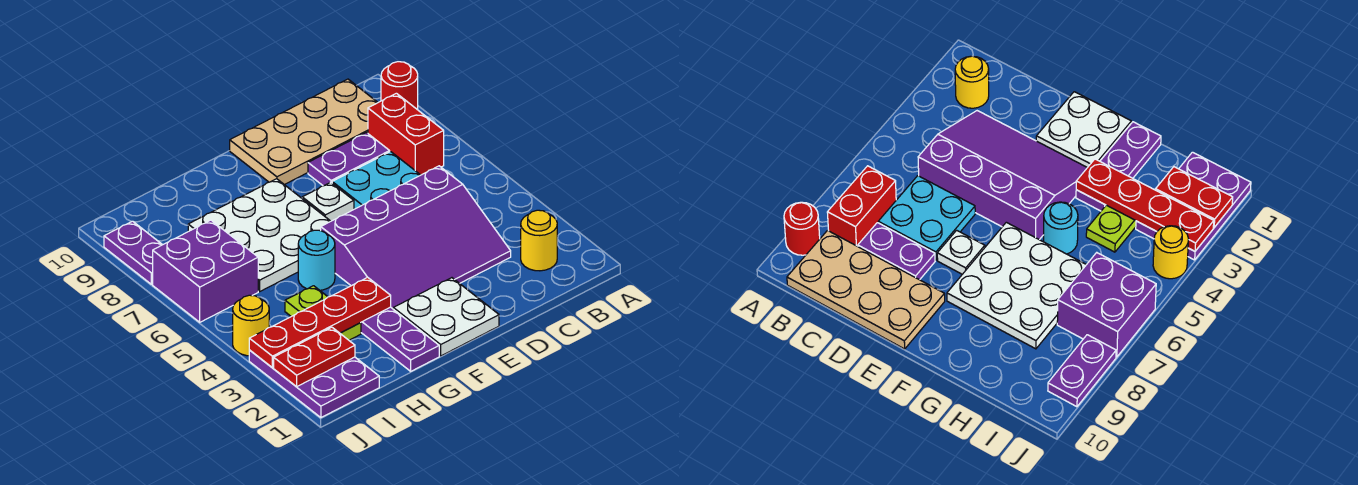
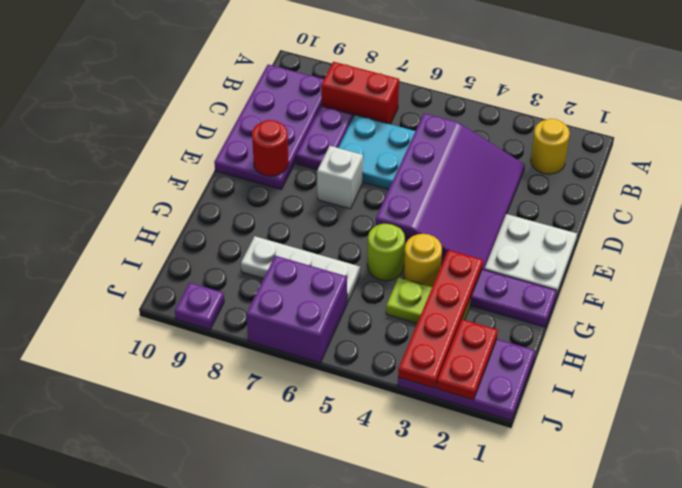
red round brick A9 level 1 -> red round brick E9 level 2
tan plate B9:E10 level 1 -> purple plate B9:E10 level 1
white plate E7 level 1 -> white brick E7 level 1
white plate F6:H8 level 1 -> white plate H6:H8 level 1
cyan round brick G5 level 1 -> lime round brick G5 level 1
yellow round brick J4 level 1 -> yellow round brick G4 level 1
purple plate J8:J9 level 1 -> purple plate J9 level 1

